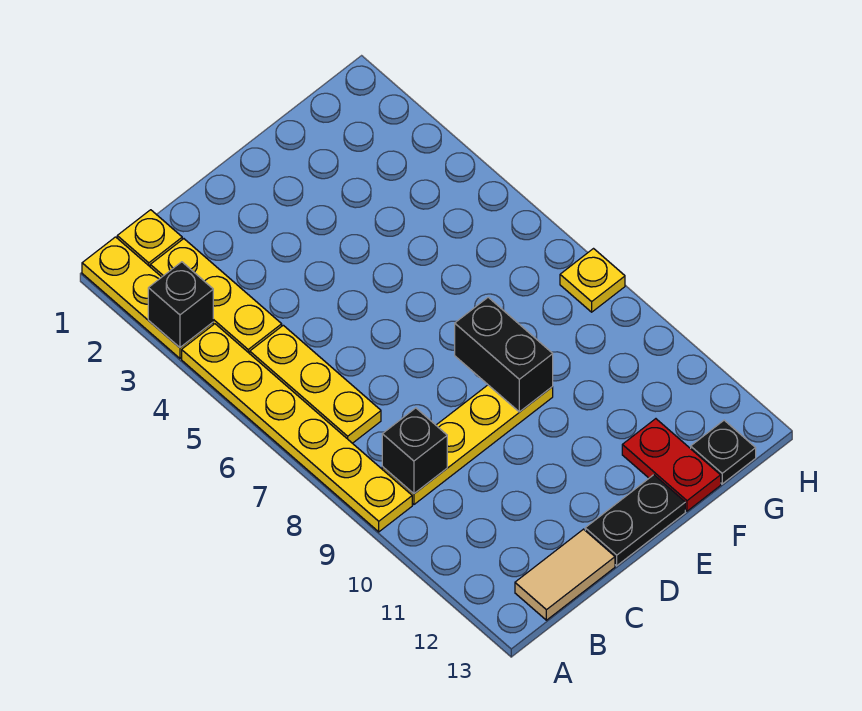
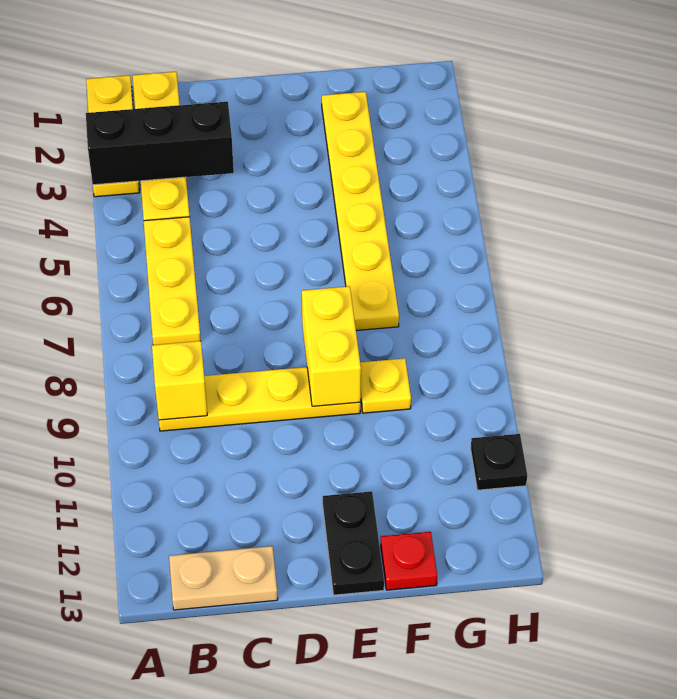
black brick A3 level 2 -> black brick A3:C3 level 2
yellow plate A4:A9 level 1 -> yellow plate F2:F7 level 1
black brick B9 level 2 -> yellow brick B9 level 2
tan tile B13:C13 level 1 -> tan plate B13:C13 level 1
black plate D13:E13 level 1 -> black plate E12:E13 level 1
black brick E8:E9 level 2 -> yellow brick E8:E9 level 2
red plate F12:F13 level 1 -> red plate F13 level 1
black plate G13 level 1 -> black plate H11 level 1
yellow plate H8 level 1 -> yellow plate F9 level 1

